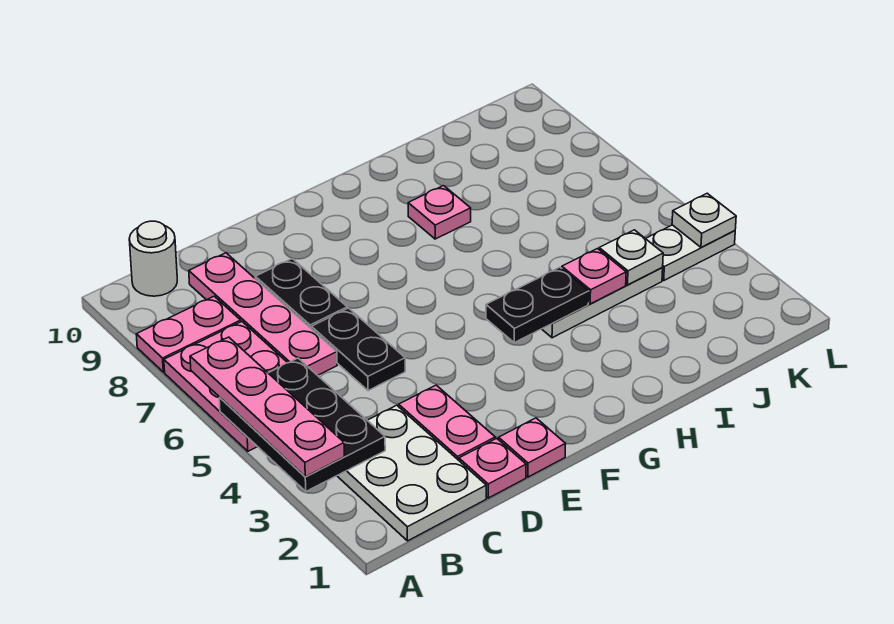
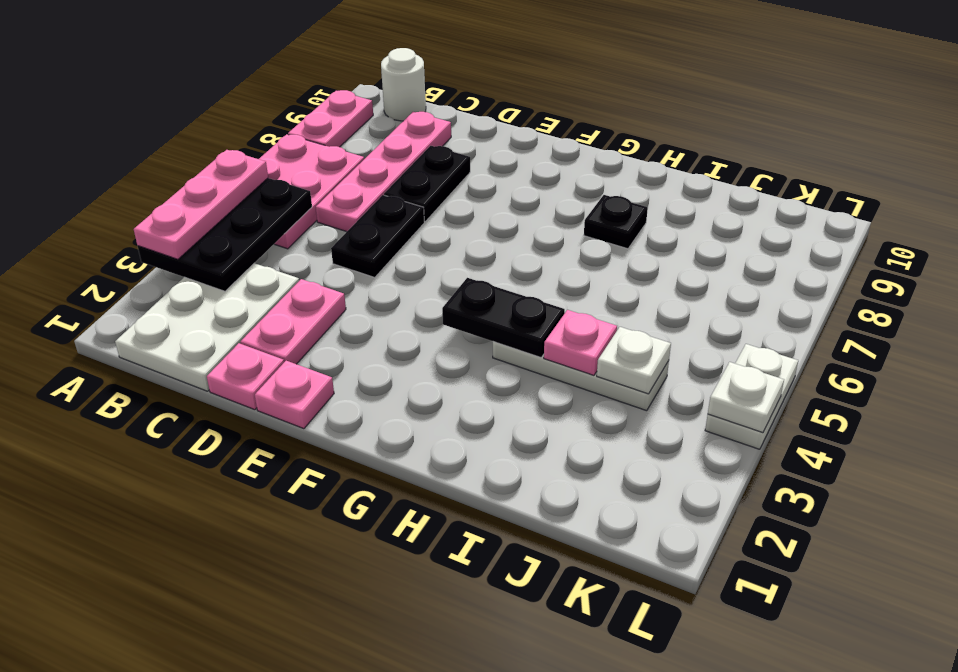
pink plate A3:A6 level 3 -> pink plate A3:A5 level 3
pink plate A8:B8 level 1 -> pink plate A8:A9 level 1
pink plate H8 level 1 -> black plate H8 level 1
white plate K4:L4 level 1 -> white plate L4:L5 level 1

